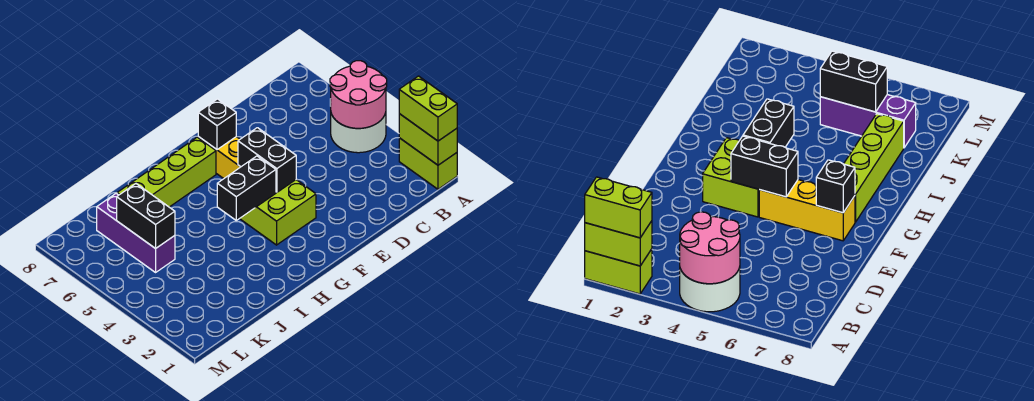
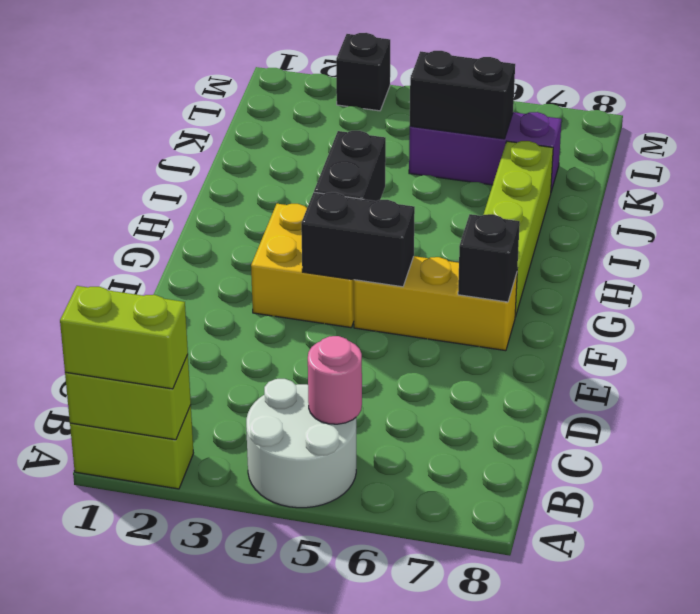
pink round brick A4:B5 level 2 -> pink round brick B5 level 2
lime brick F3:G4 level 1 -> yellow brick F3:G4 level 1
none -> black brick M3 level 1

